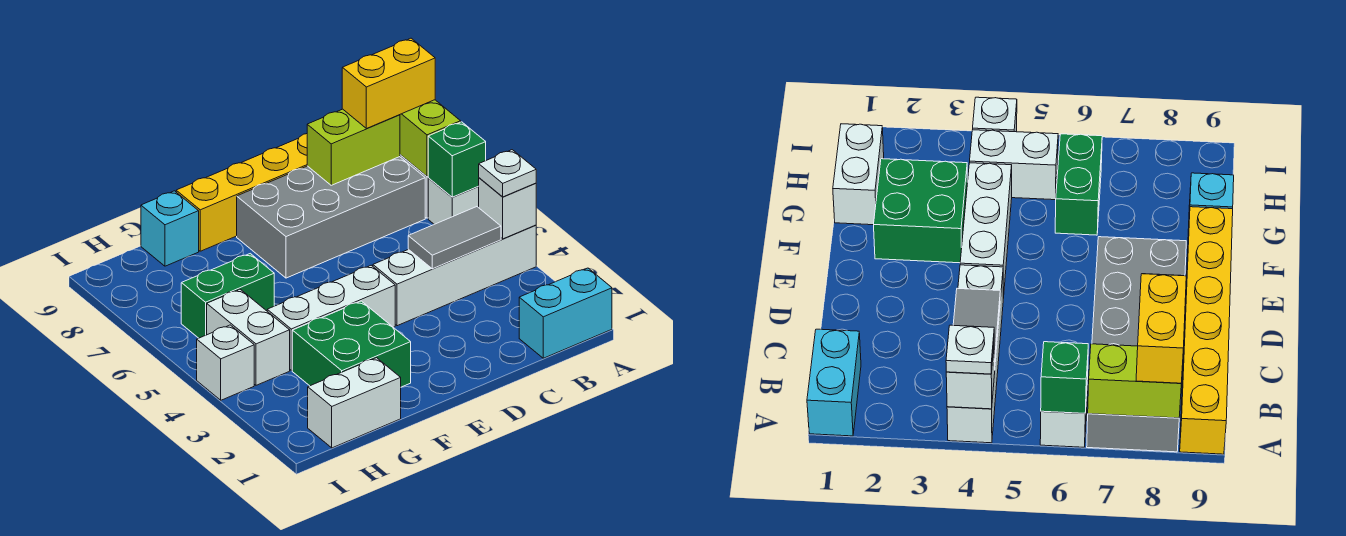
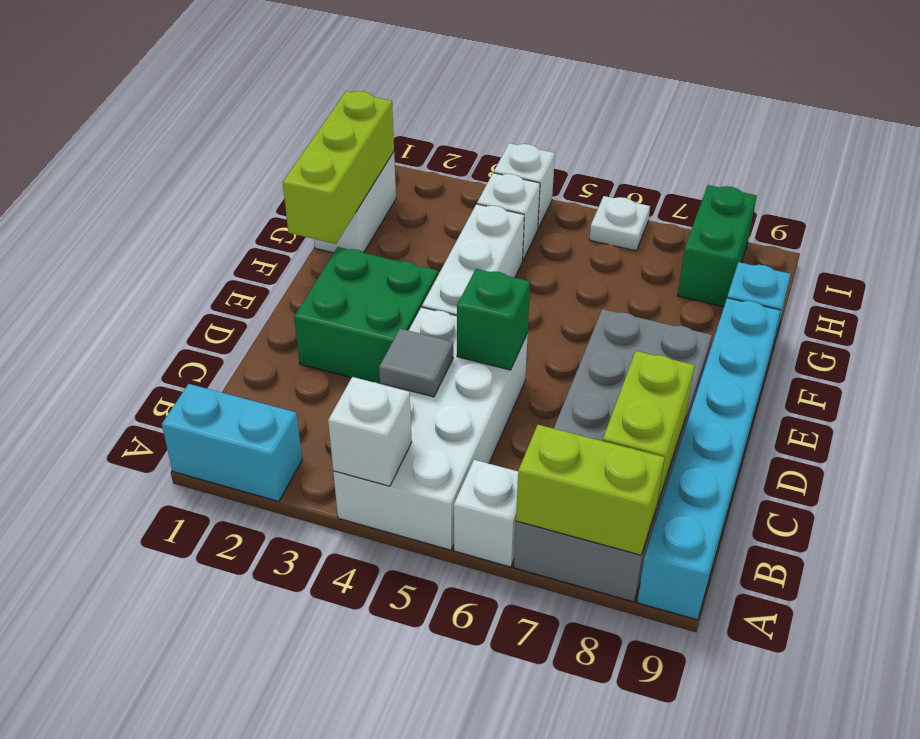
cyan brick A1:B1 level 1 -> cyan brick A1:A2 level 1
white brick A4:D4 level 1 -> white brick A4:D5 level 1
white plate A4 level 3 -> white plate I6 level 1
green brick A6 level 2 -> green brick D5 level 2
yellow brick A8:B8 level 3 -> none
yellow brick A9:F9 level 1 -> cyan brick A9:F9 level 1
grey tile B4:C4 level 2 -> grey tile C4 level 2
none -> lime brick F1:H1 level 2
green brick F2:G3 level 1 -> green brick D2:E3 level 1
green brick G6:H6 level 1 -> green brick H8:I8 level 1
white brick H4:H5 level 1 -> white brick H4 level 1

